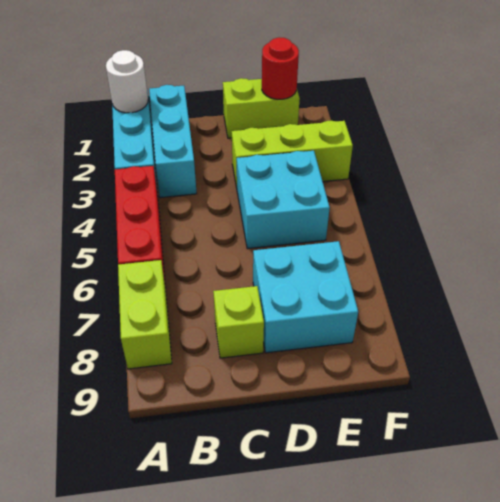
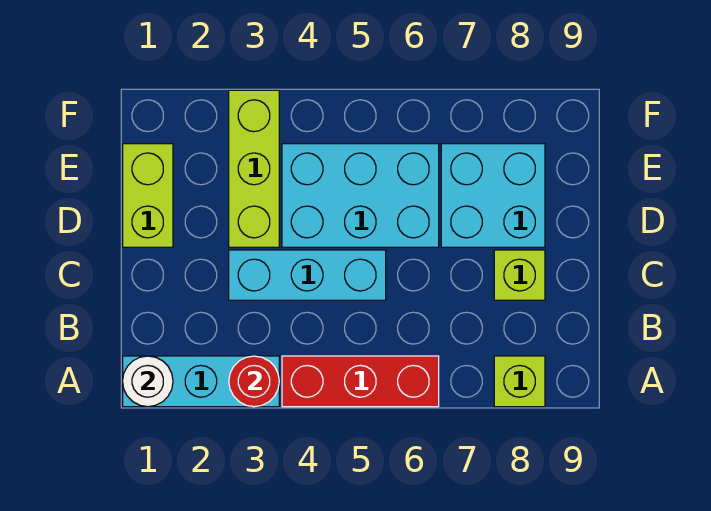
lime brick A7:A8 level 1 -> lime brick A8 level 1
cyan brick B1:B3 level 1 -> cyan brick C3:C5 level 1
cyan brick D4:E5 level 1 -> cyan brick D4:E6 level 1
red round brick E1 level 2 -> red round brick A3 level 2

